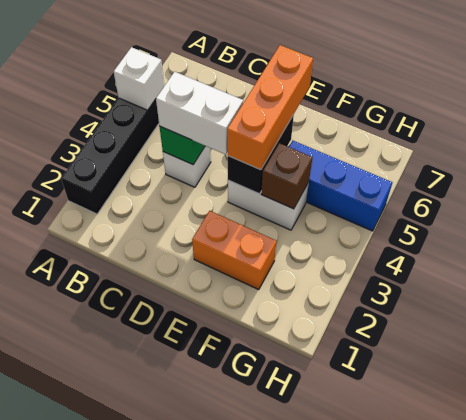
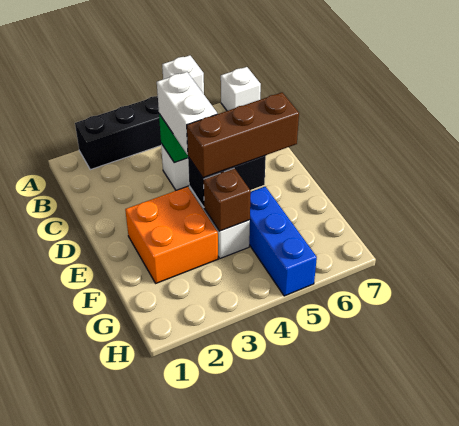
none -> white brick A7 level 1
orange brick E2:F2 level 1 -> orange brick E2:F3 level 1
orange brick E4:E6 level 3 -> brown brick E4:E6 level 3

